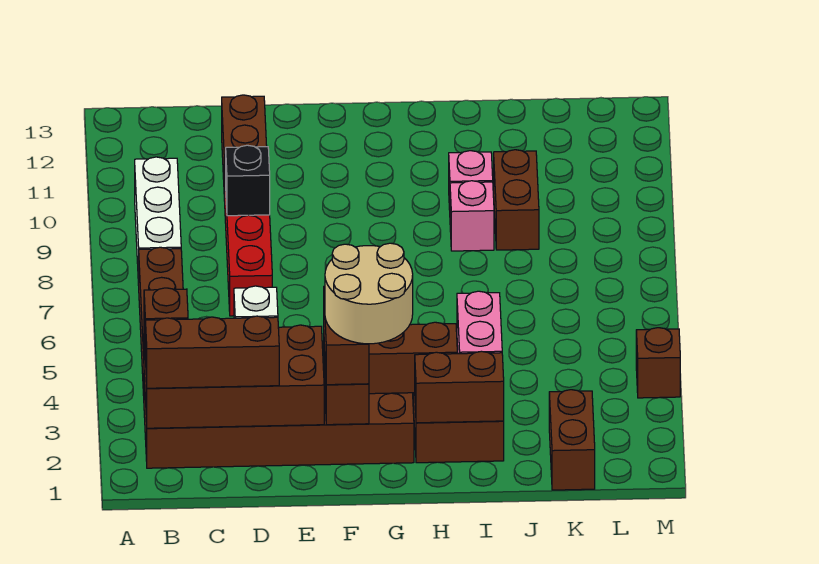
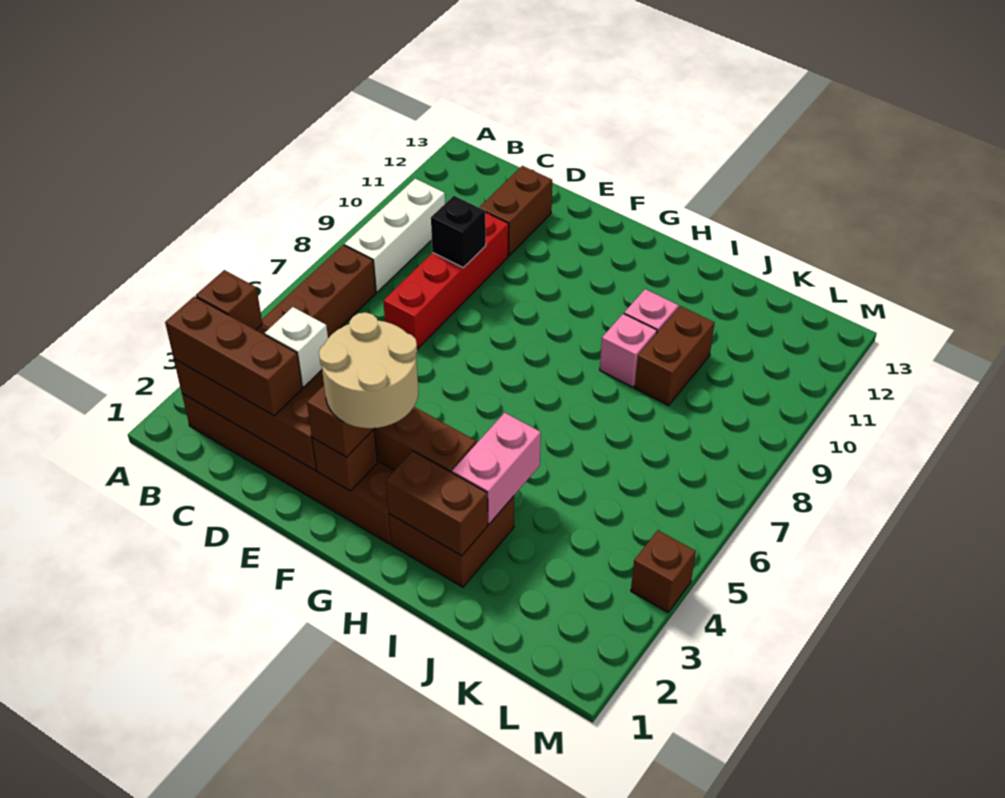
brown brick K1:K2 level 1 -> none

